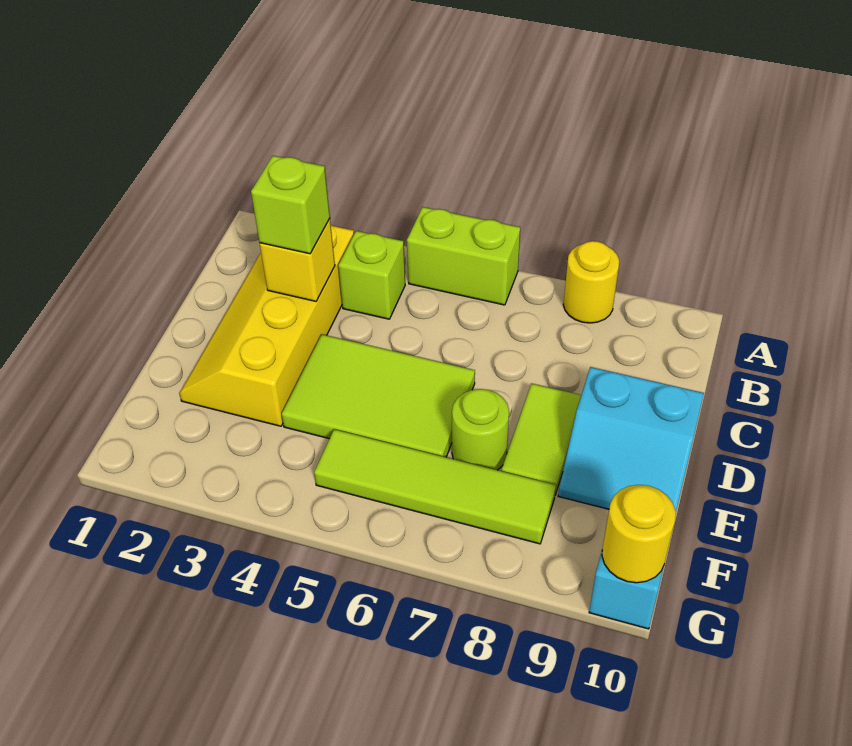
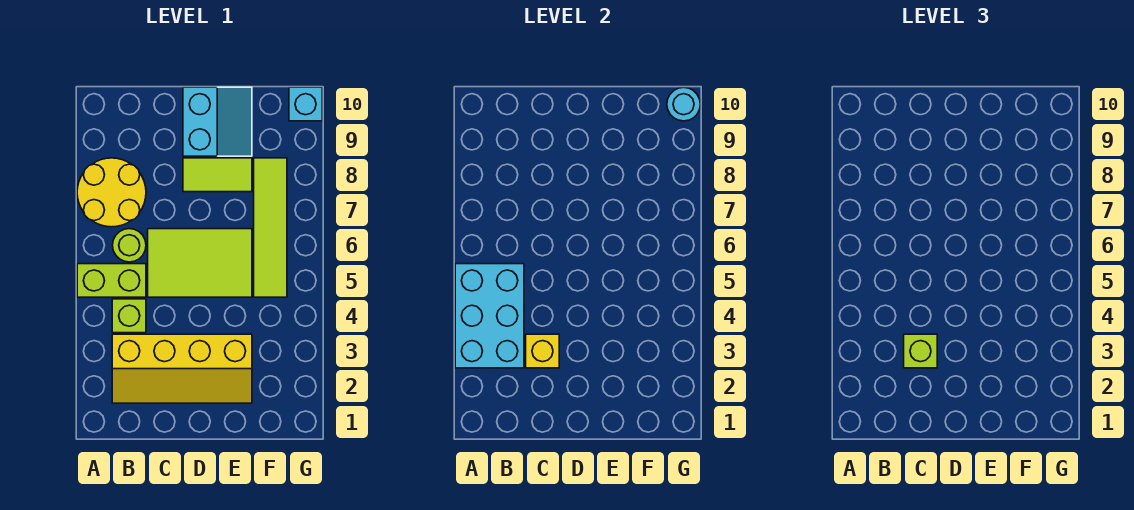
none -> cyan brick A3:B5 level 2
lime brick A5:A6 level 1 -> lime brick A5:B5 level 1
yellow round brick A8 level 1 -> yellow round brick A7:B8 level 1
lime tile D4:E6 level 1 -> lime tile C5:E6 level 1
lime round brick E7 level 1 -> lime round brick B6 level 1
yellow round brick G10 level 2 -> cyan round brick G10 level 2

